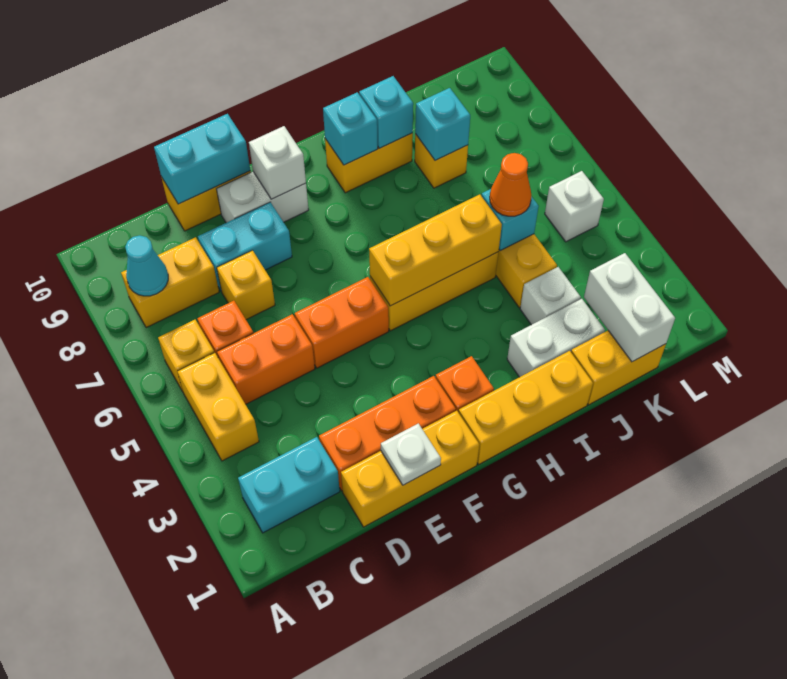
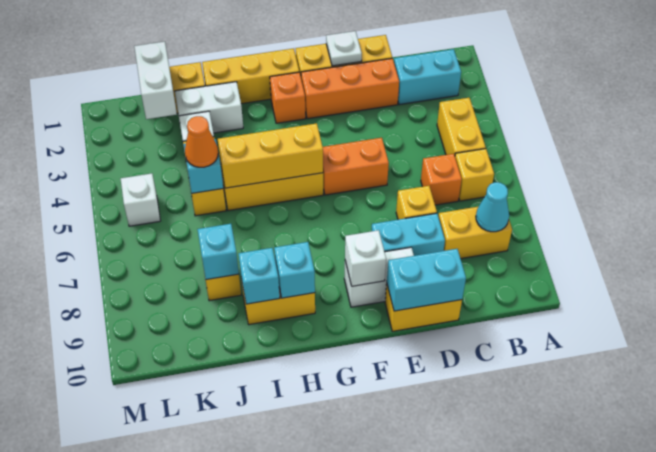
orange brick C5:D5 level 1 -> none

